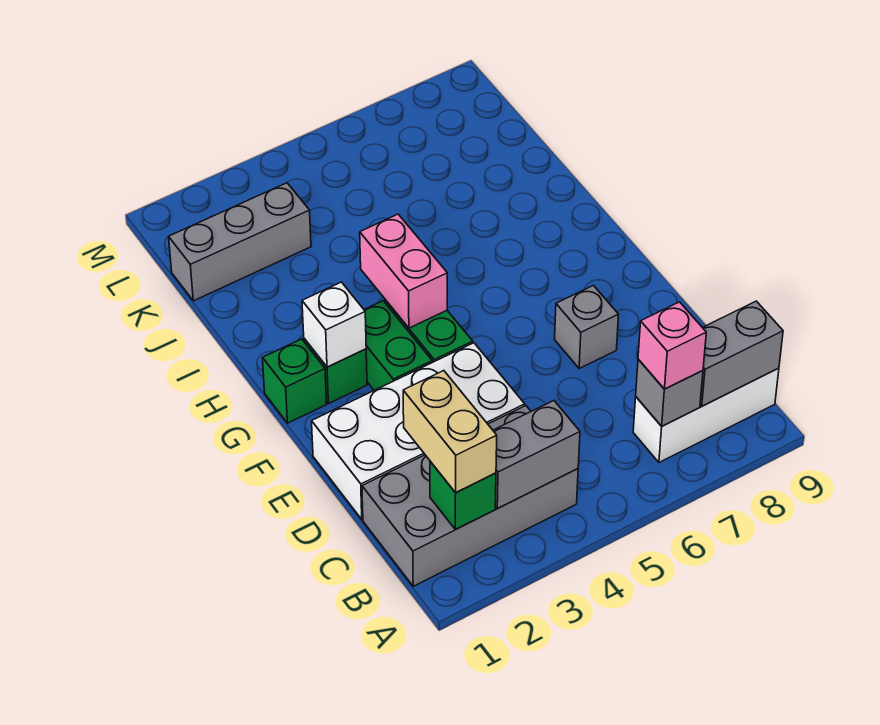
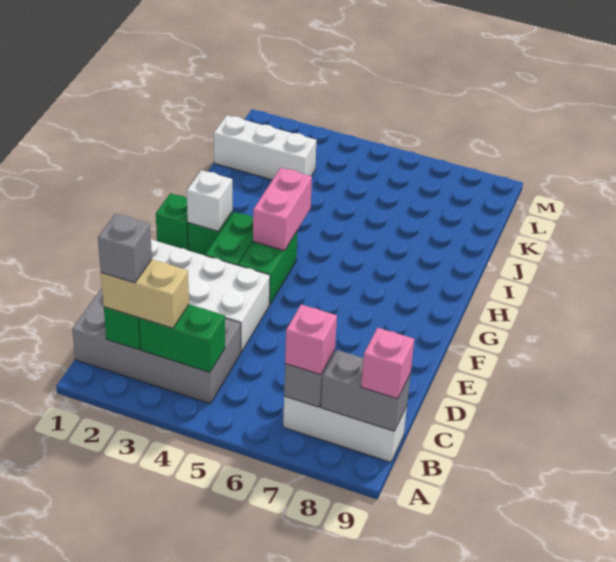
tan brick B2:C2 level 3 -> tan brick B2:B3 level 3
grey brick B3:B4 level 2 -> green brick B3:B4 level 2
none -> pink brick B9 level 3
grey brick E7 level 1 -> grey brick B2 level 4
grey brick K1:K3 level 1 -> white brick K1:K3 level 1

